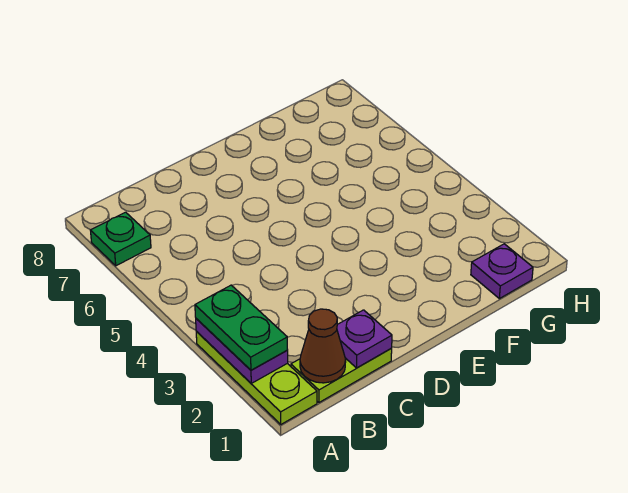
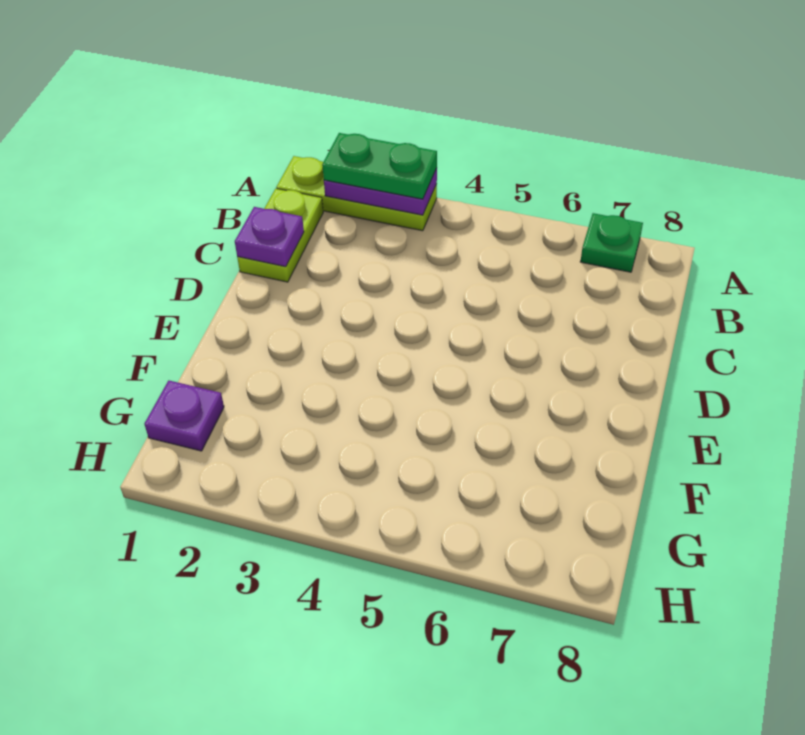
brown cone B1 level 2 -> none

